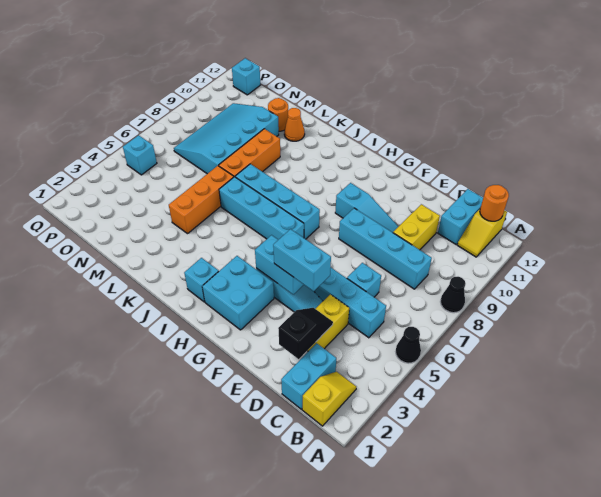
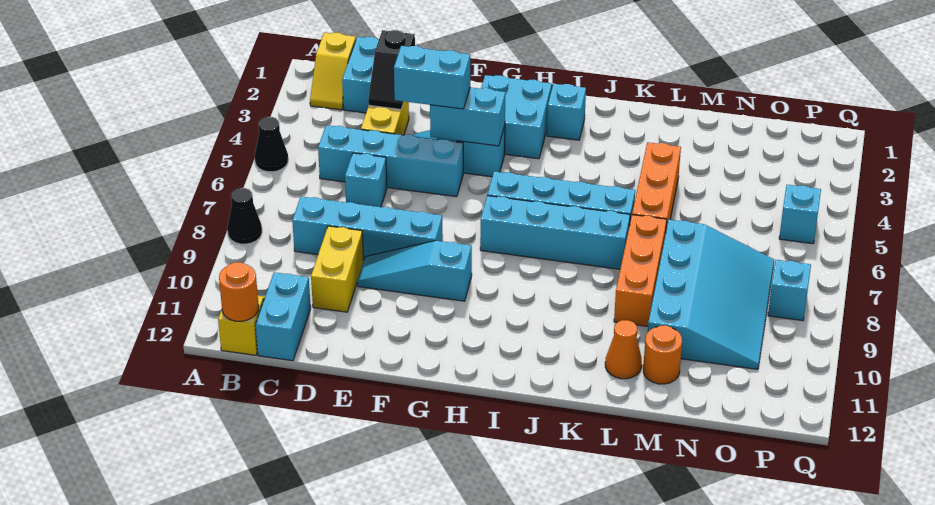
cyan brick P12 level 1 -> cyan brick P8 level 1

